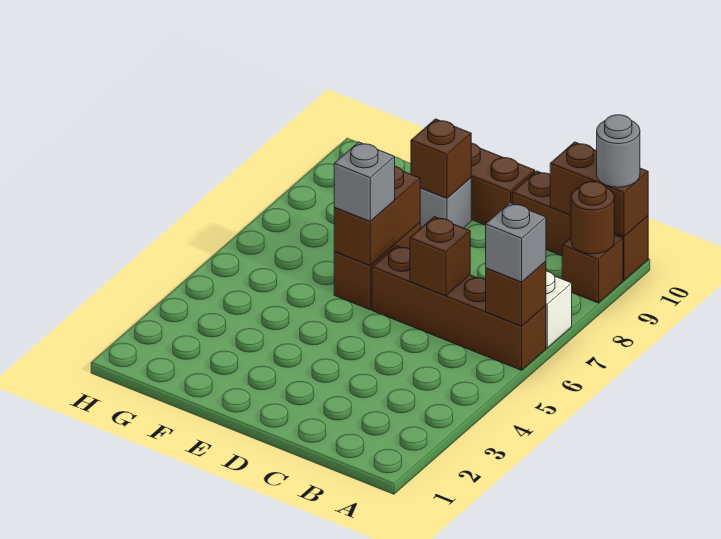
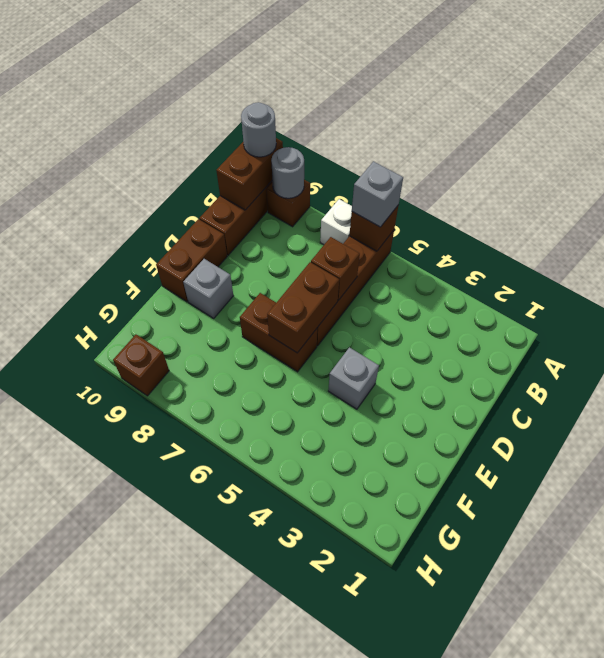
brown round brick A9 level 2 -> grey round brick A9 level 2
brown brick E6:E7 level 2 -> brown brick D6:E6 level 2
grey brick E6 level 3 -> grey brick E4 level 1
brown brick E9 level 2 -> brown brick H9 level 1

